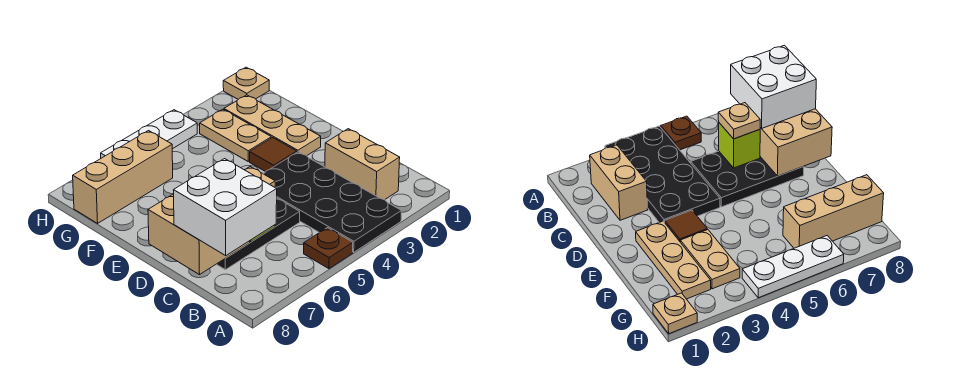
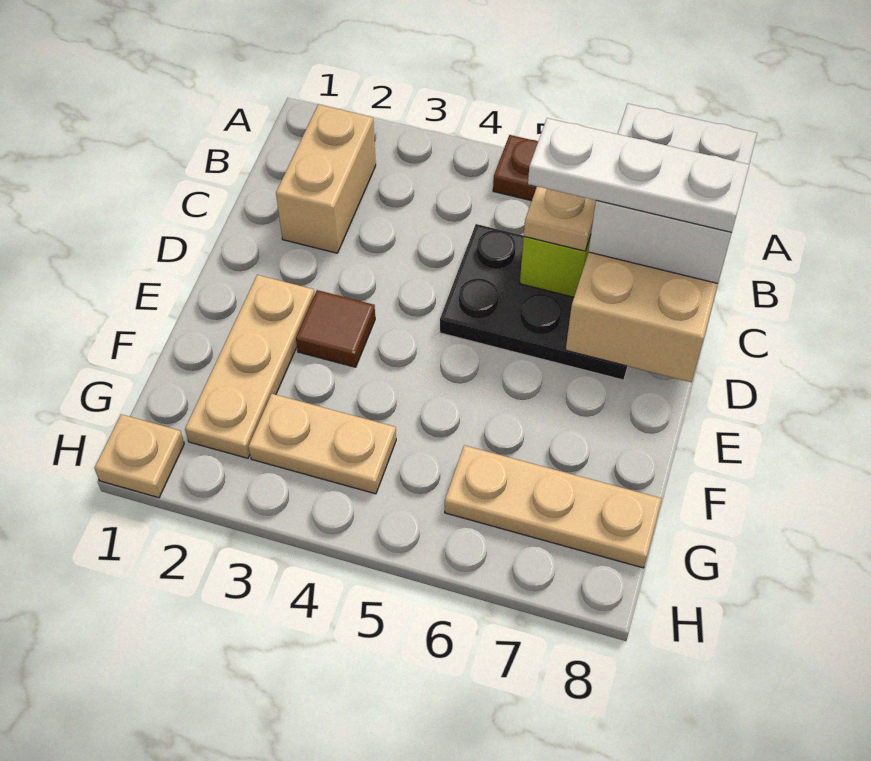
black plate A3:D4 level 1 -> none
tan plate F3:G3 level 1 -> tan plate G3:G4 level 1
tan brick G6:G8 level 1 -> tan plate G6:G8 level 1
white plate H4:H6 level 1 -> white plate C6:C8 level 4

